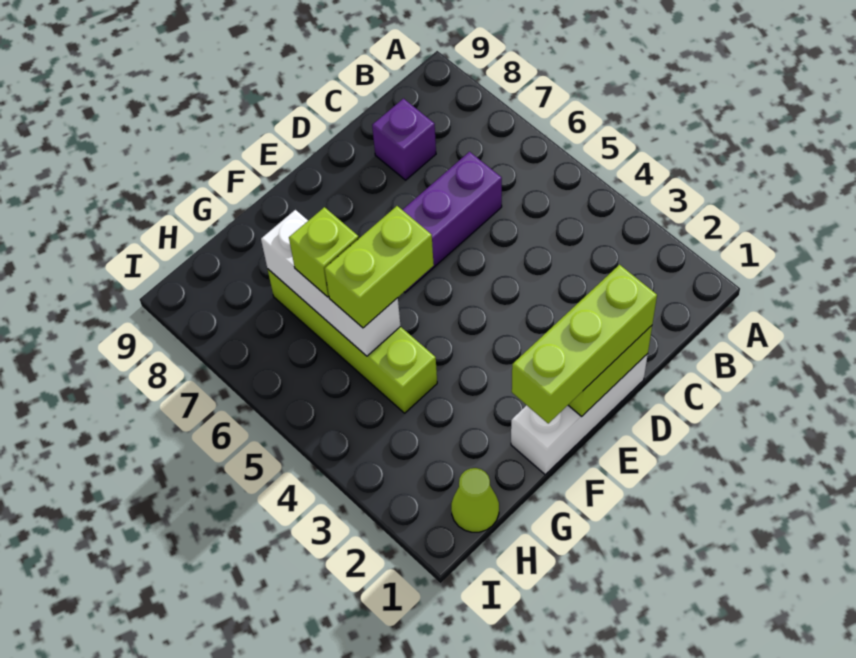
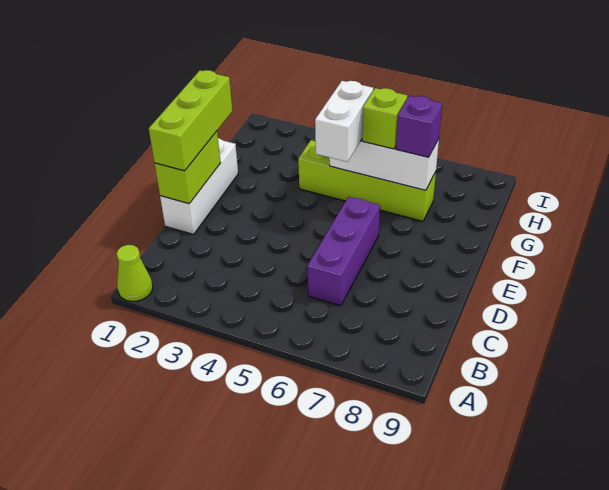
purple brick C8 level 1 -> purple brick G7 level 3
lime brick F5:G5 level 3 -> white brick F5:G5 level 3
lime cone H1 level 1 -> lime cone A1 level 1

